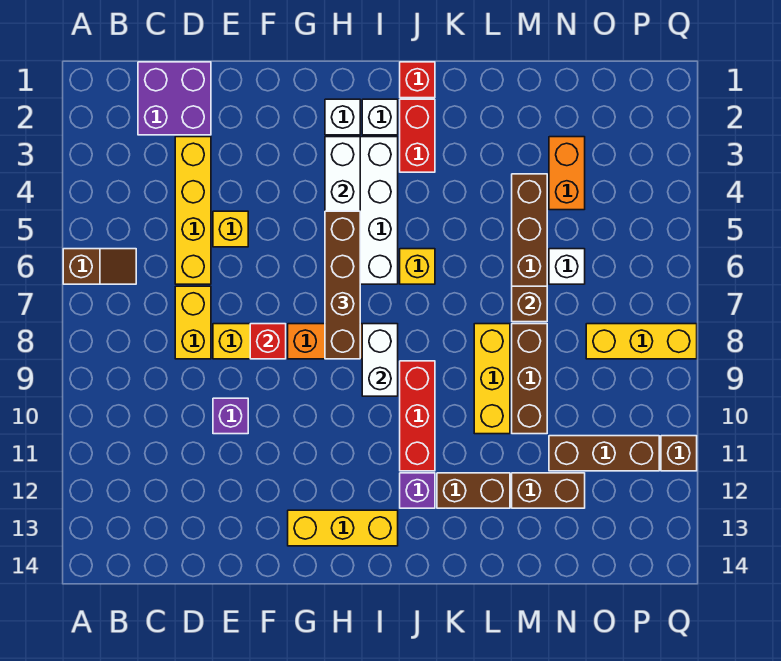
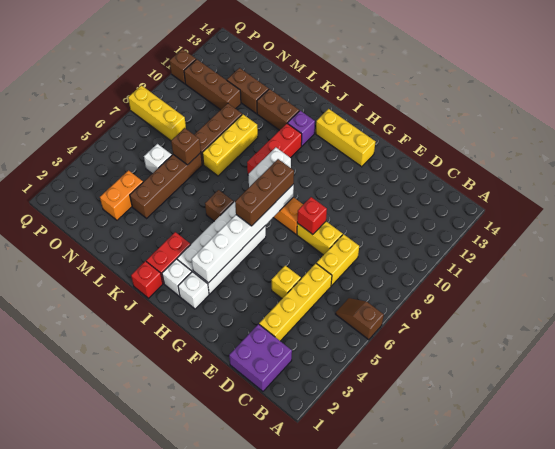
purple brick E10 level 1 -> none
brown brick H5:H8 level 3 -> brown brick H6:H8 level 3
yellow brick J6 level 1 -> brown brick J6 level 1

